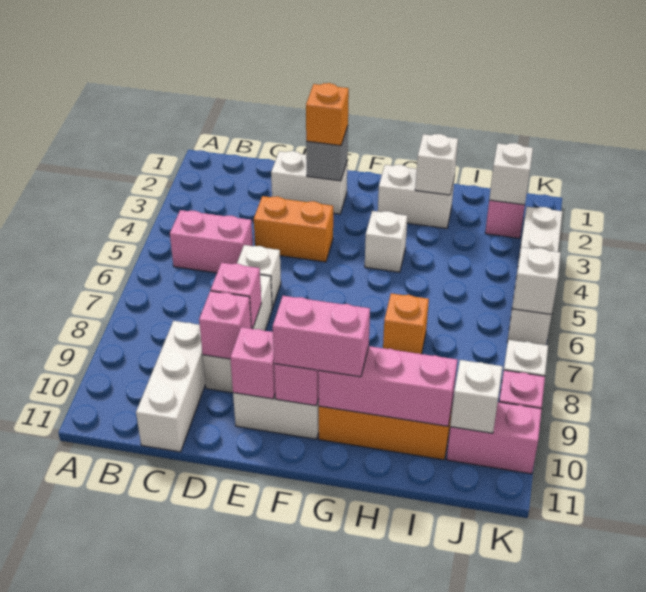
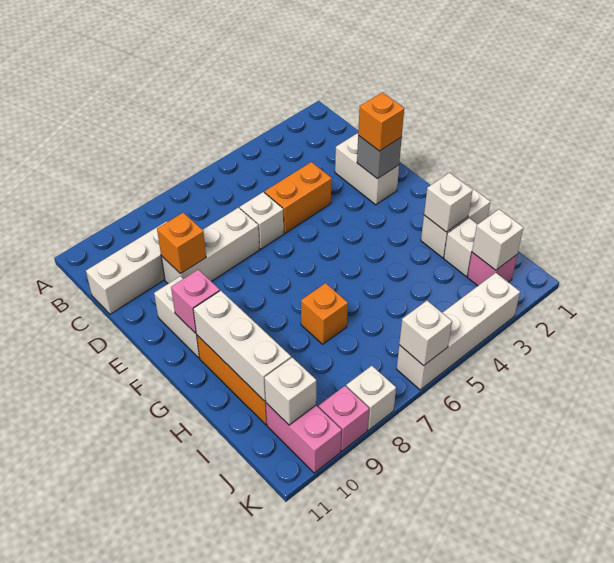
pink brick B5:C5 level 1 -> none
orange brick D4:E4 level 1 -> orange brick D4:D5 level 1
pink brick D8 level 2 -> none
pink brick D9 level 2 -> orange brick D9 level 2
pink brick E10 level 2 -> none
pink brick F10:G10 level 3 -> none
white brick G2:H2 level 1 -> white brick H1:H2 level 1
white brick G4 level 1 -> white brick I2 level 1
pink brick G10:I10 level 2 -> white brick G10:I10 level 2

